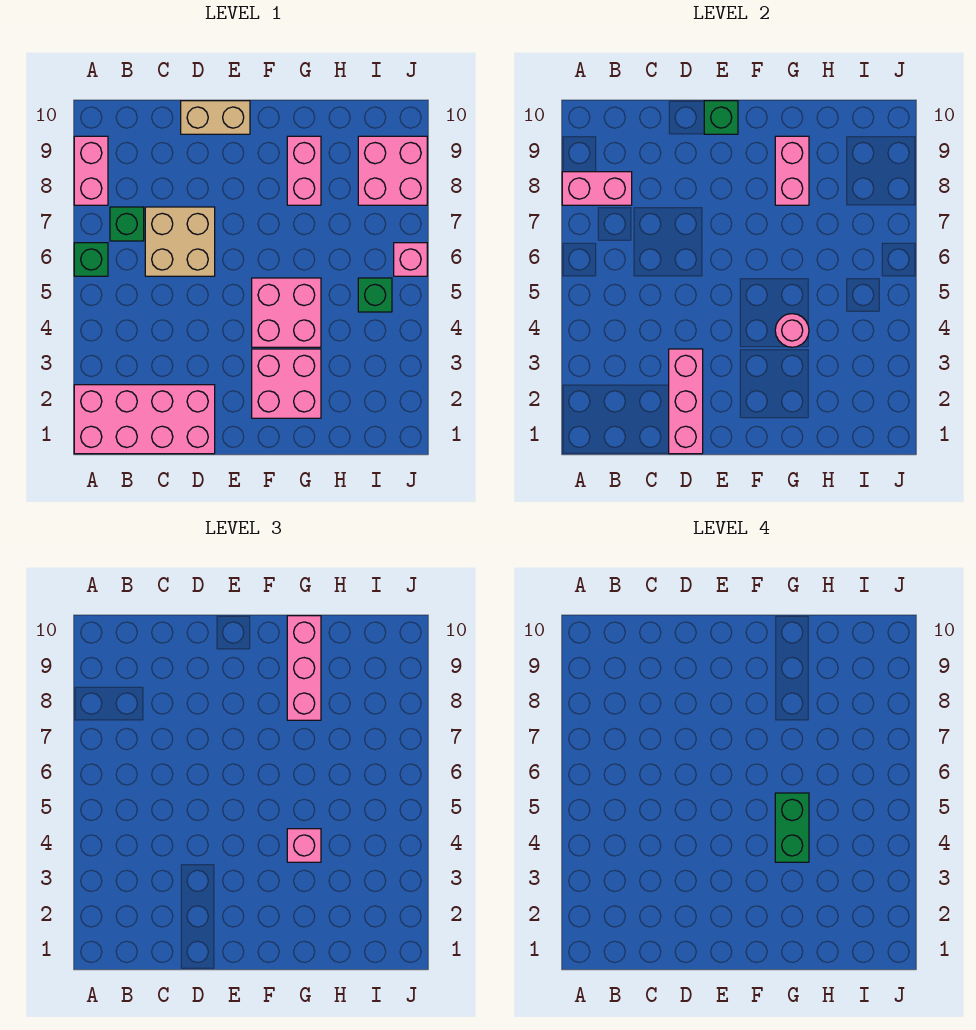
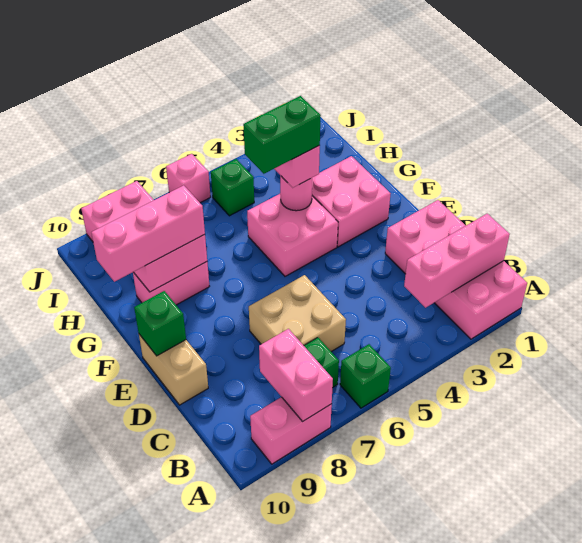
pink brick D1:D3 level 2 -> pink brick B1:B3 level 2

